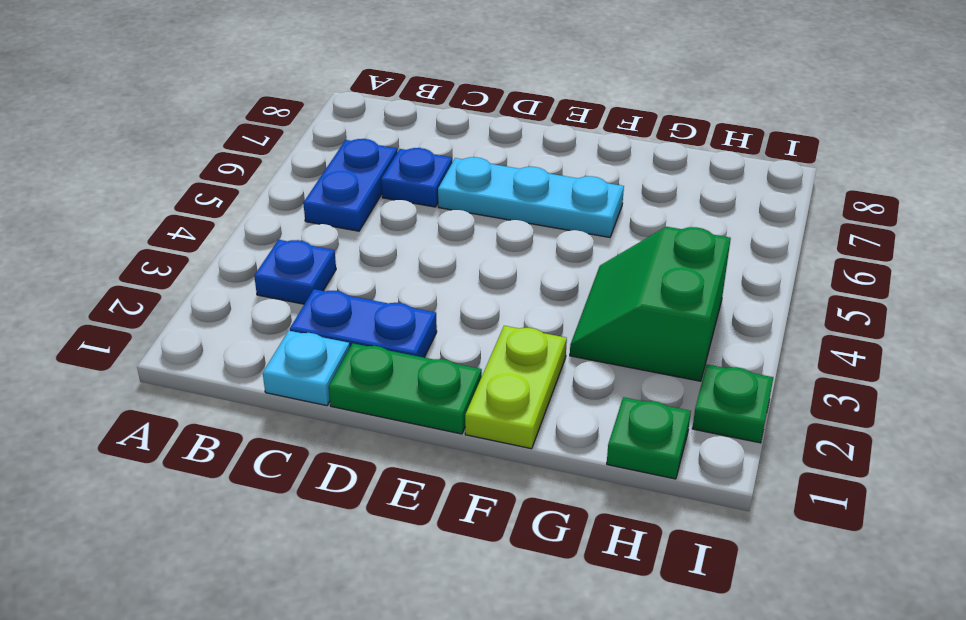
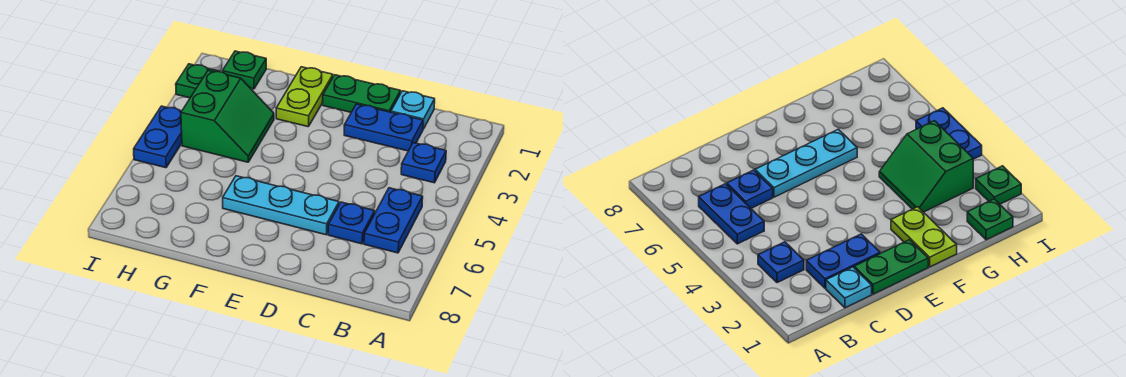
none -> blue plate I4:I5 level 1

